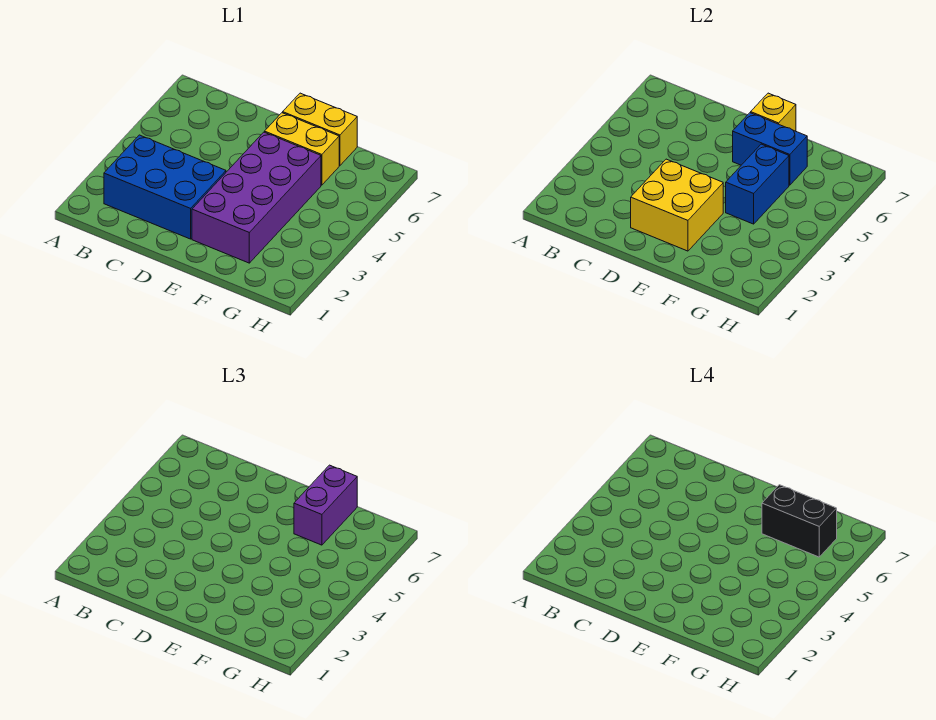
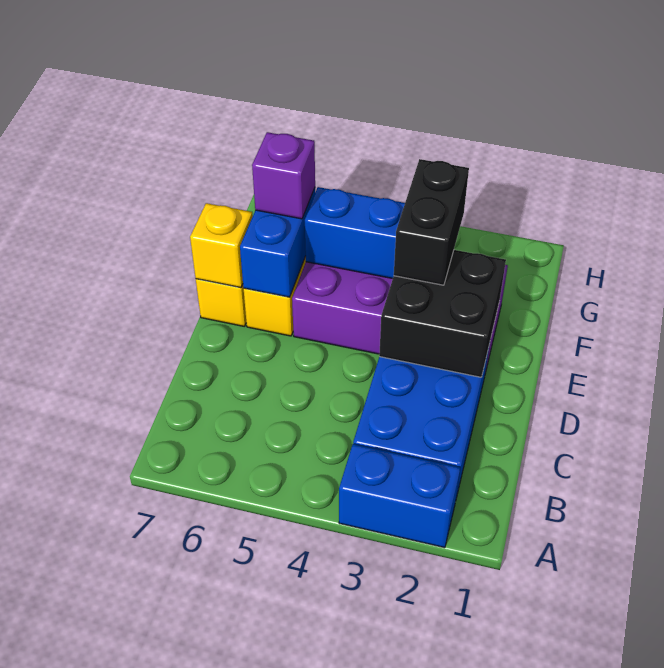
none -> blue brick A2:A3 level 1
yellow brick D2:E3 level 2 -> black brick D2:E3 level 2
purple brick F6:F7 level 3 -> purple brick F6 level 3
black brick F6:G6 level 4 -> black brick E3:F3 level 3

